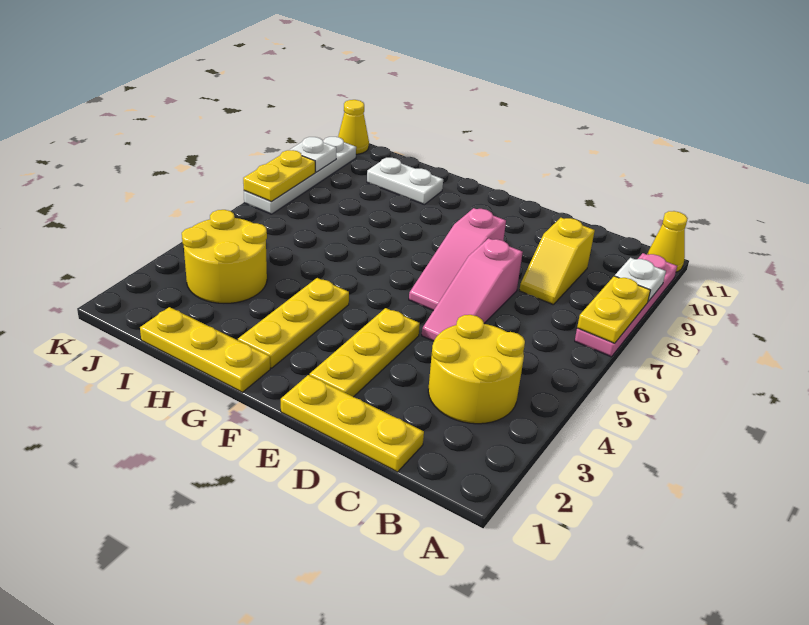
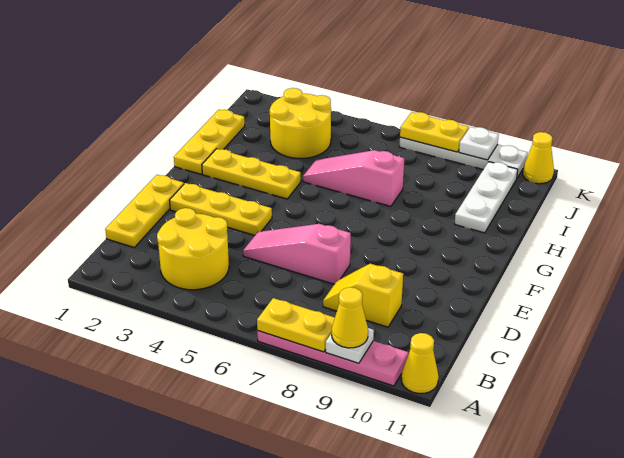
none -> yellow cone A9 level 3
pink slope E6:E8 level 1 top 8 -> pink slope H5:H7 level 1 top 7
white plate H10:I10 level 1 -> white plate H10:J10 level 1

